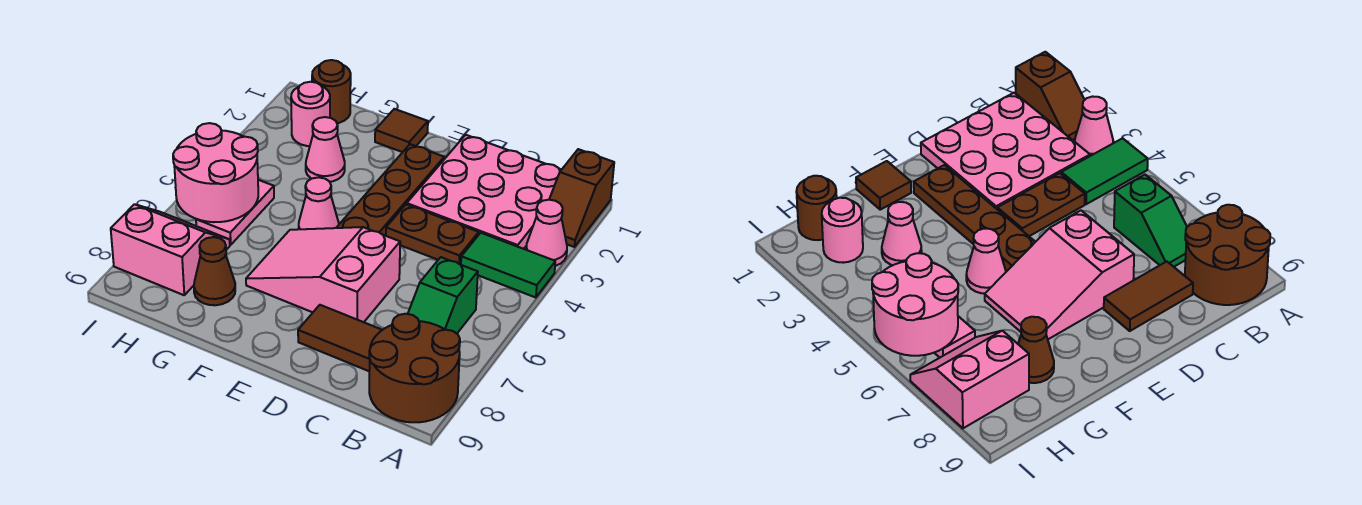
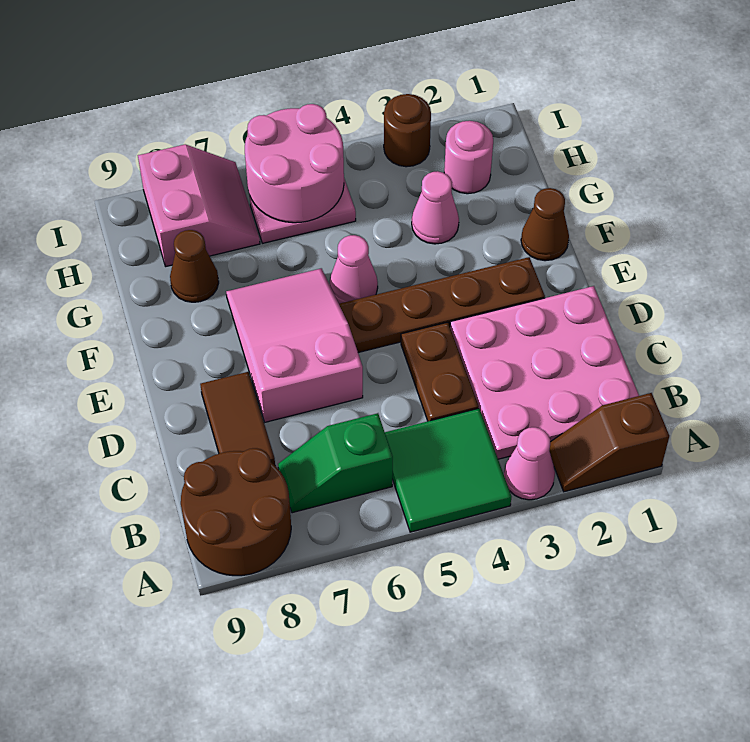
green tile A4:B4 level 1 -> green tile A4:B5 level 1
brown tile F1 level 1 -> brown cone F1 level 1
brown round brick H1 level 1 -> brown round brick I3 level 1

